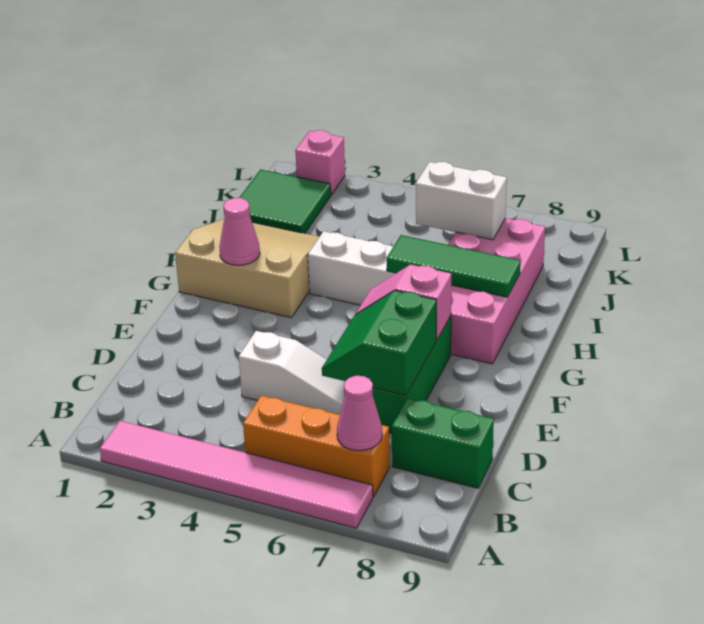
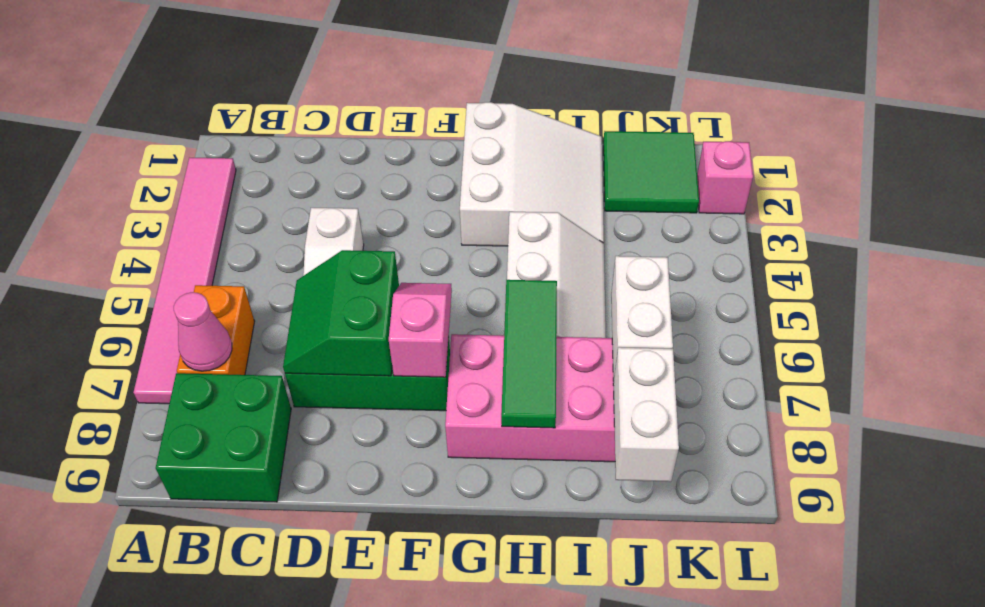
orange brick B5:B7 level 1 -> orange brick B6:B7 level 1
green brick C8:C9 level 1 -> green brick B8:C9 level 1
green slope D6:E7 level 2 top 7 -> green slope D6:E7 level 2 top E
tan slope G1:I3 level 1 top G -> white slope G1:I3 level 1 top G
pink cone G2 level 2 -> none
none -> white brick J8:J9 level 2

